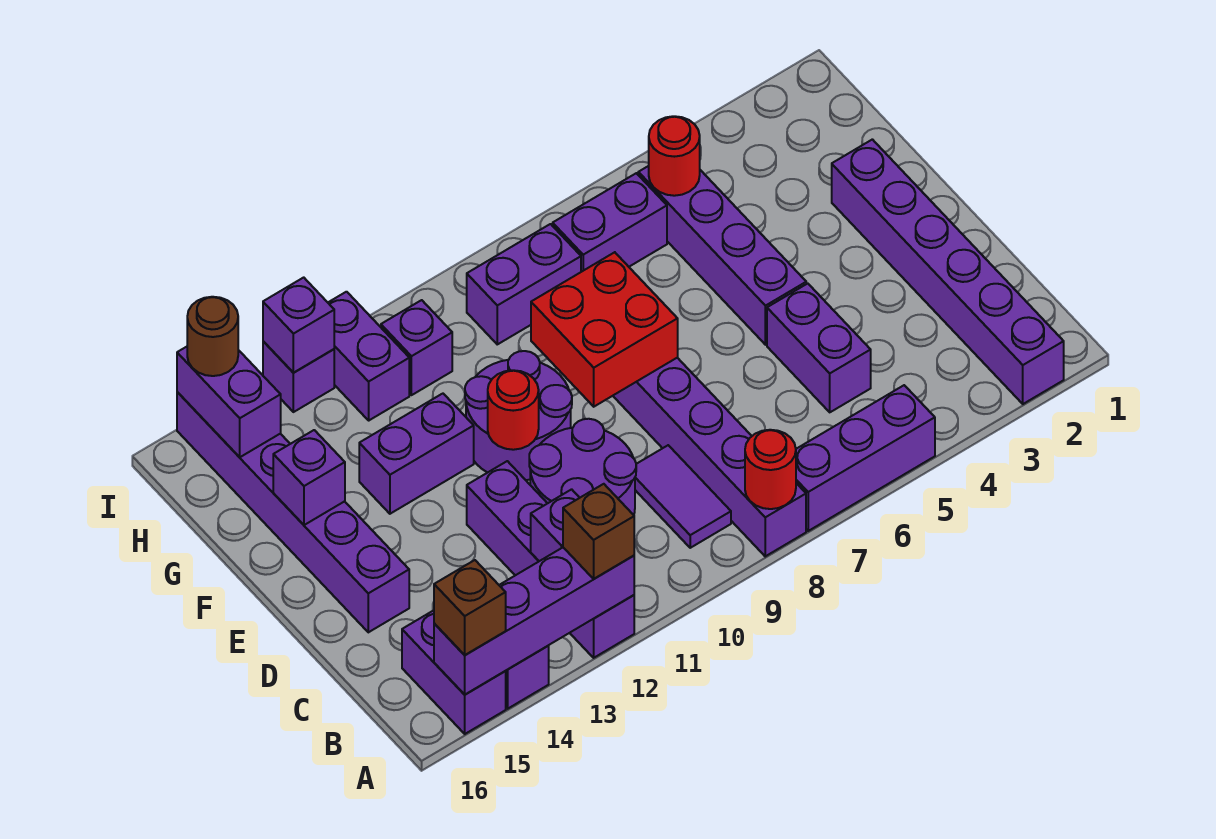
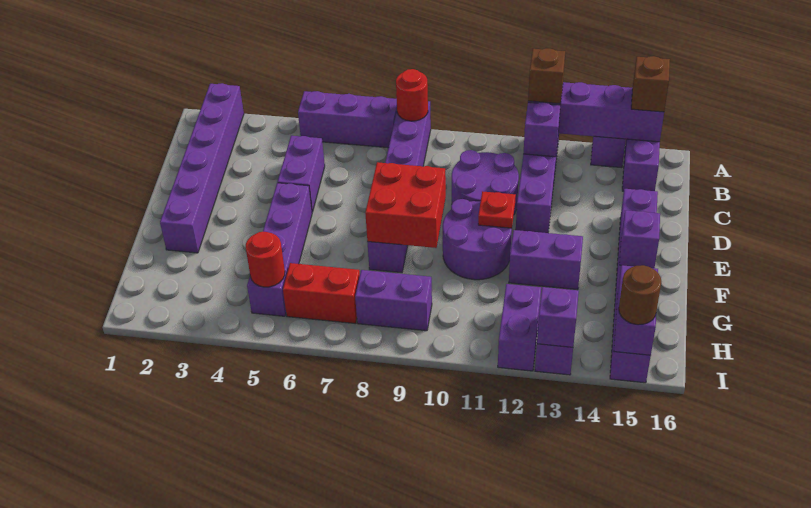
purple tile B9:C9 level 1 -> none
red round brick E11 level 2 -> red plate E11 level 2
purple brick H6:H7 level 1 -> red brick H6:H7 level 1
purple brick H11 level 1 -> none

